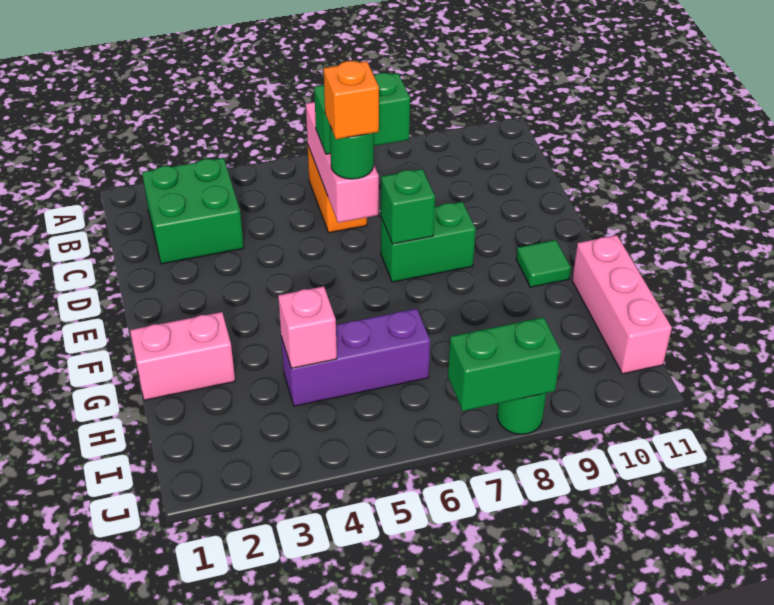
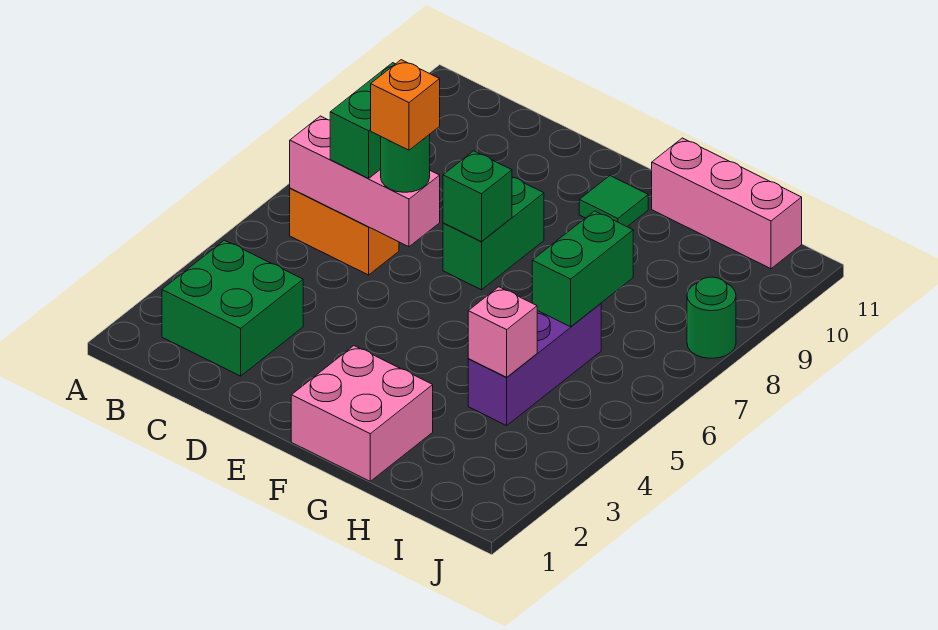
pink brick G1:G2 level 1 -> pink brick F1:G2 level 1
green brick J7:J8 level 2 -> green brick H6:H7 level 2

